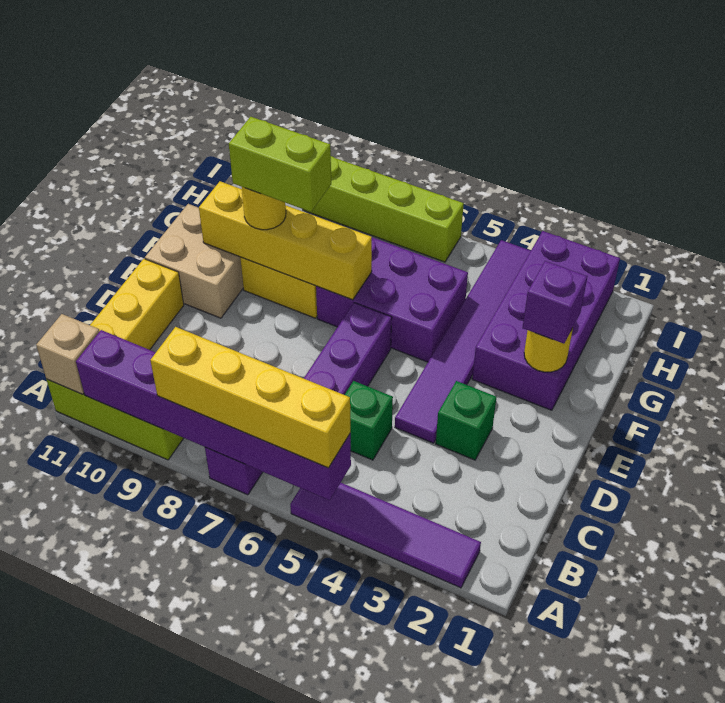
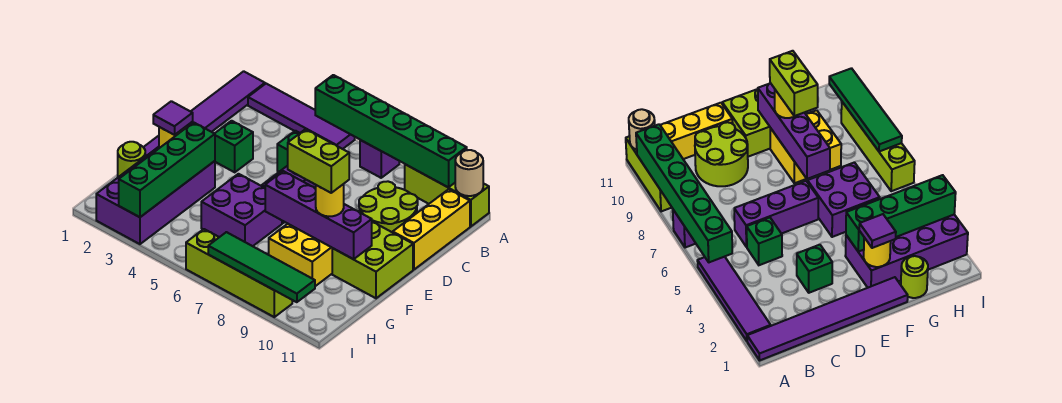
purple brick A5:A10 level 2 -> green brick A5:A10 level 2
yellow brick A5:A8 level 3 -> none
tan brick A11 level 2 -> tan round brick A11 level 2
none -> lime round brick C9:D10 level 1
purple tile D4:I4 level 1 -> purple tile A1:F1 level 1
tan brick E10:F11 level 1 -> lime brick E10:F11 level 1
purple brick F2 level 3 -> purple tile F2 level 3
none -> green brick F3:I3 level 2
purple brick F5:G7 level 1 -> purple brick F5:G6 level 1
yellow brick F7:F10 level 2 -> purple brick F7:F10 level 2
none -> lime round brick G1 level 1
none -> green tile I7:I10 level 2

